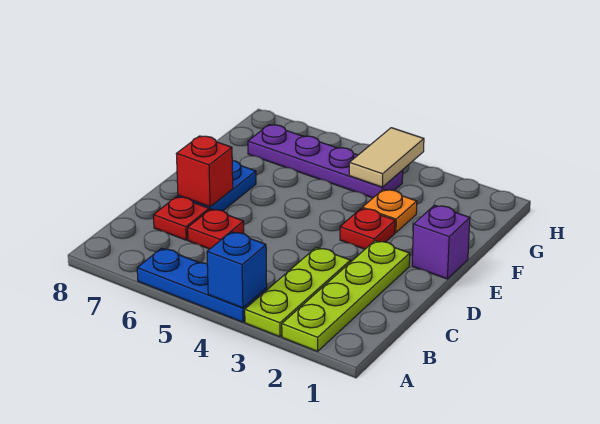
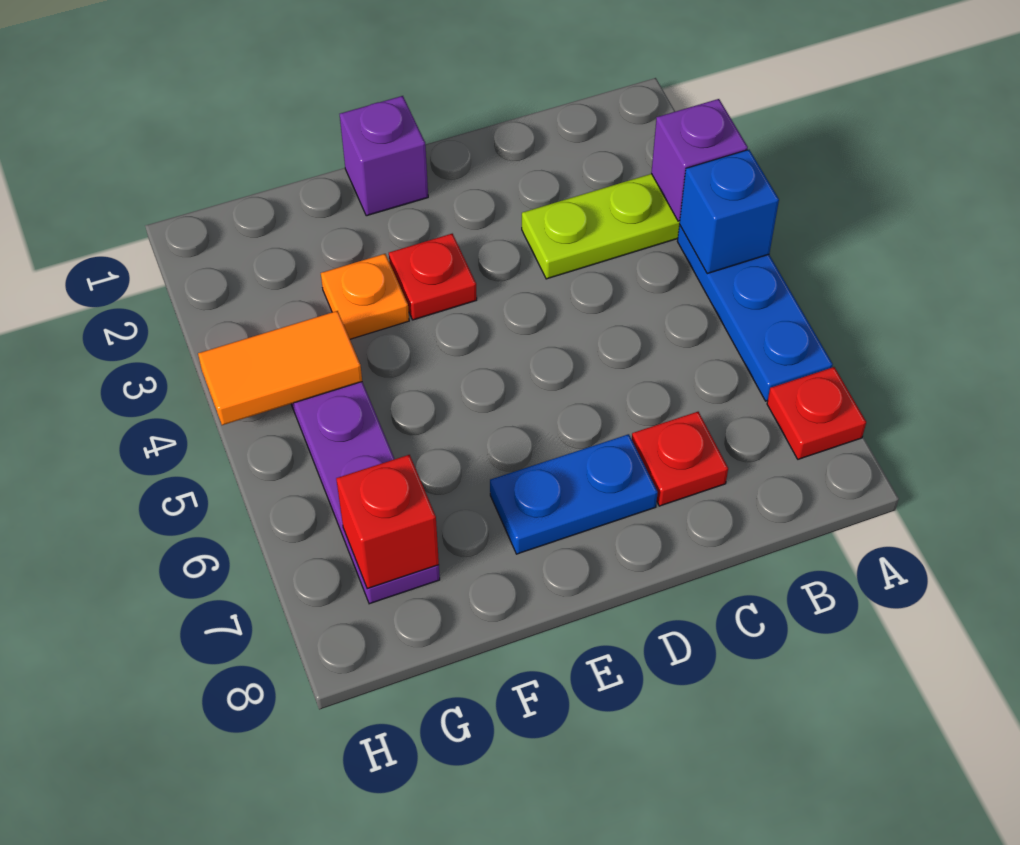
lime plate A2:D2 level 1 -> none
none -> purple brick A3 level 2
red plate C6 level 1 -> red plate A7 level 1
red brick D7 level 2 -> red brick G7 level 2
tan tile G4:H4 level 2 -> orange tile G4:H4 level 2

